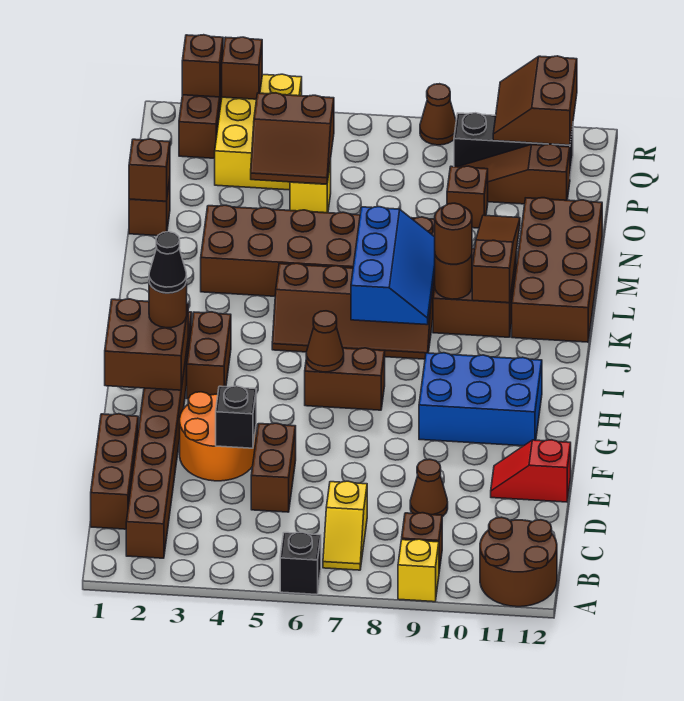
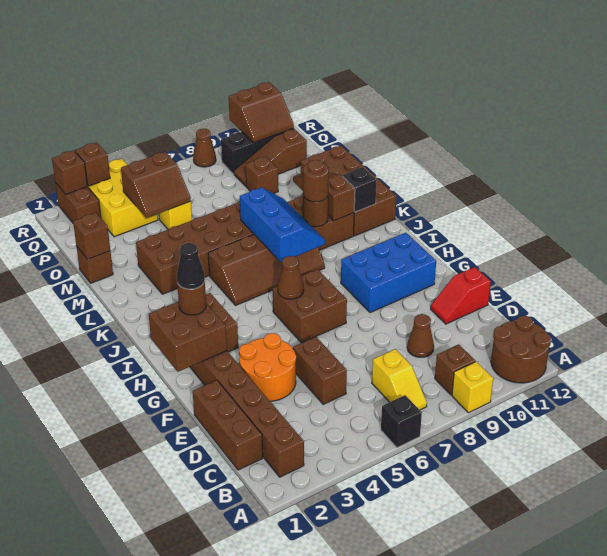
black brick E4 level 2 -> black brick K11 level 2
brown brick H6:H7 level 1 -> brown brick G6:H7 level 1
brown slope Q10:R11 level 2 top 11 -> brown slope Q10:R11 level 2 top R

